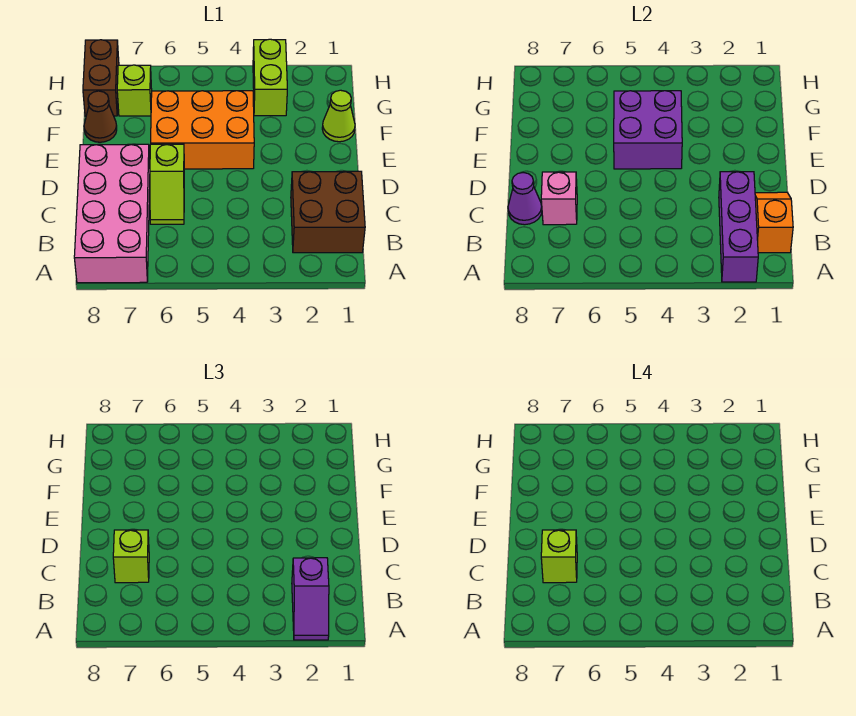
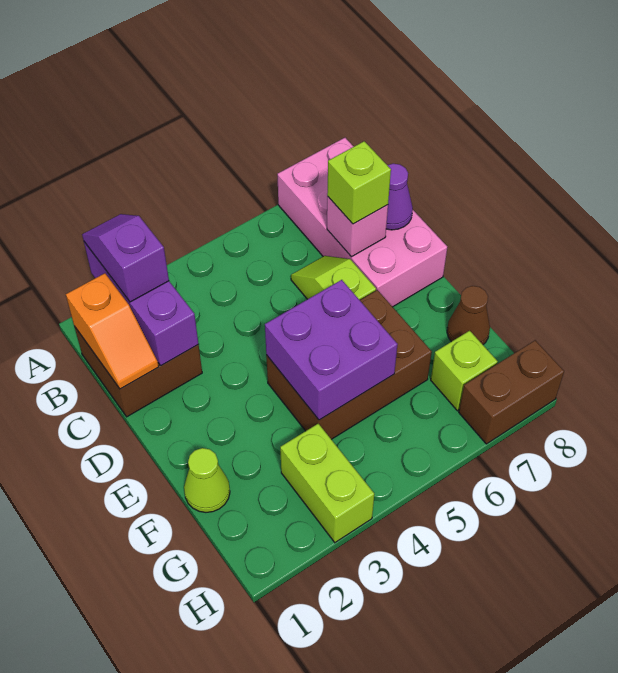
lime brick C7 level 4 -> none
orange brick E4:F6 level 1 -> brown brick E4:F6 level 1
brown brick G8:H8 level 1 -> brown brick H7:H8 level 1

